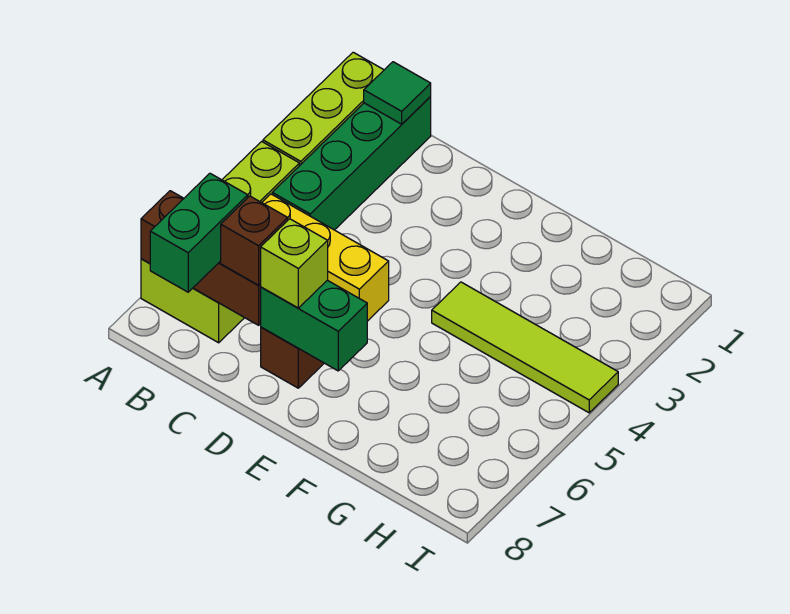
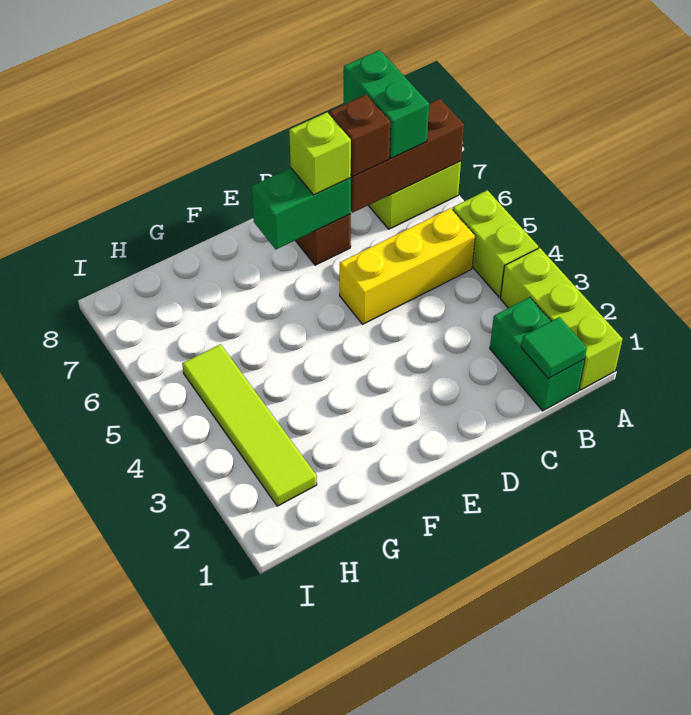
green brick B1:B4 level 1 -> green brick B1:B2 level 1
lime tile F4:I4 level 1 -> lime tile H2:H5 level 1

